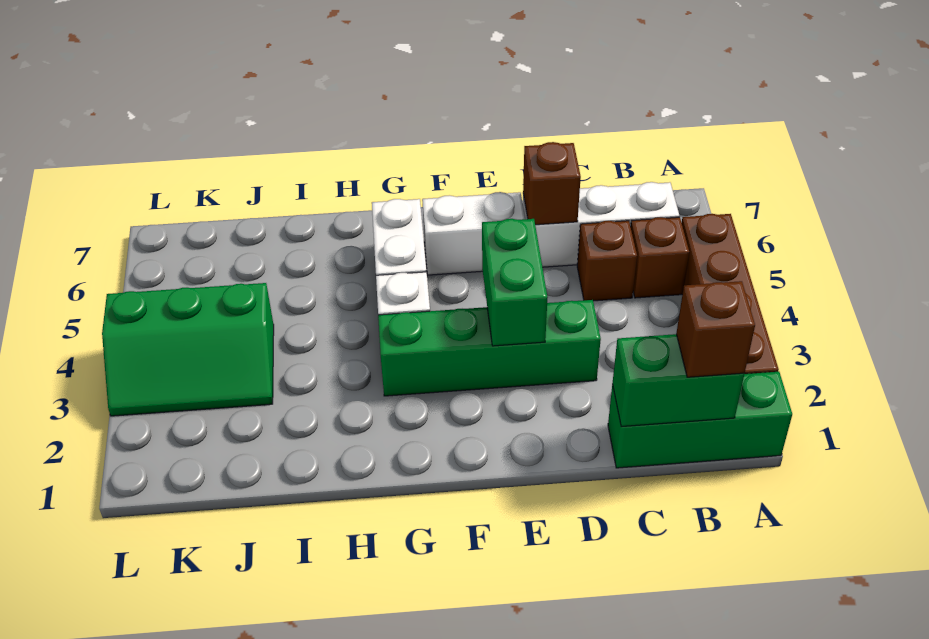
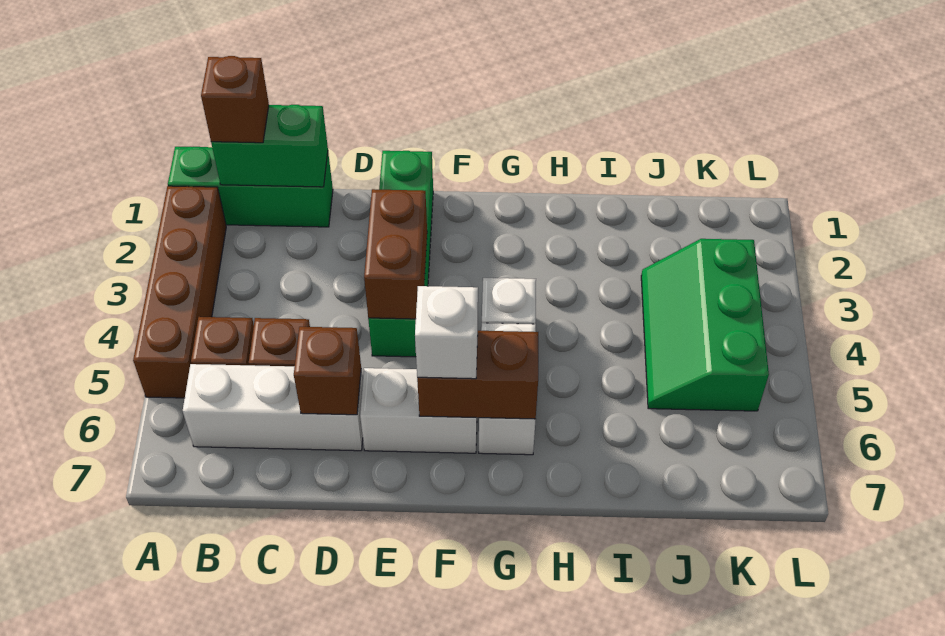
green brick D3:G3 level 1 -> green brick E1:E4 level 1
green brick E3:E4 level 2 -> brown brick E3:E4 level 2
none -> brown brick F6:G6 level 2
none -> white brick F6 level 3
green slope J3:L4 level 1 top 4 -> green slope J3:K5 level 1 top K

